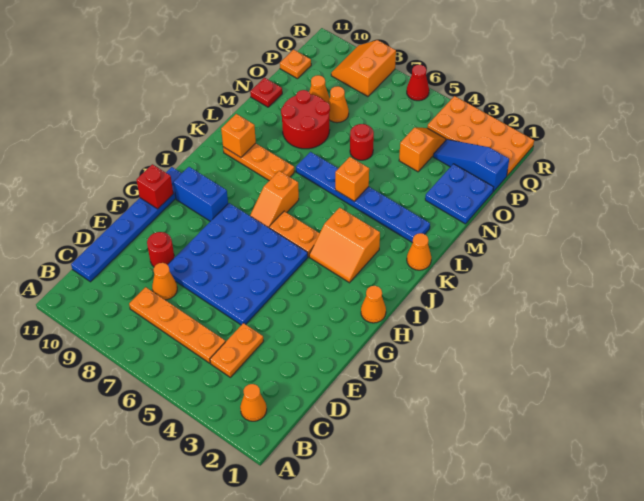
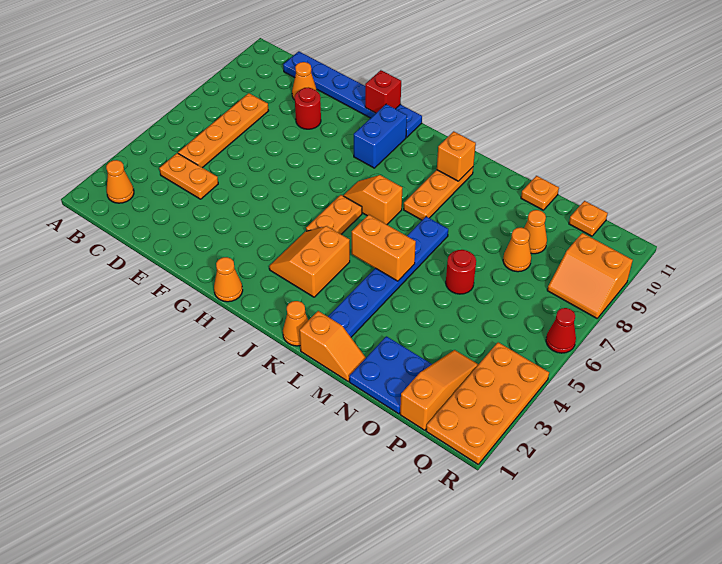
orange cone D8 level 1 -> orange cone D10 level 1
blue plate E5:H8 level 1 -> none
orange brick L5 level 2 -> orange brick K5:L5 level 2
red round brick M8:N9 level 1 -> none
red plate N11 level 1 -> orange plate N11 level 1
orange slope O4:P4 level 1 top O -> orange slope L1:M1 level 1 top L
blue slope P1:P3 level 1 top 1 -> orange slope P1:P3 level 1 top 1
orange slope Q8:R9 level 1 top 8 -> orange slope Q8:R9 level 1 top 9

